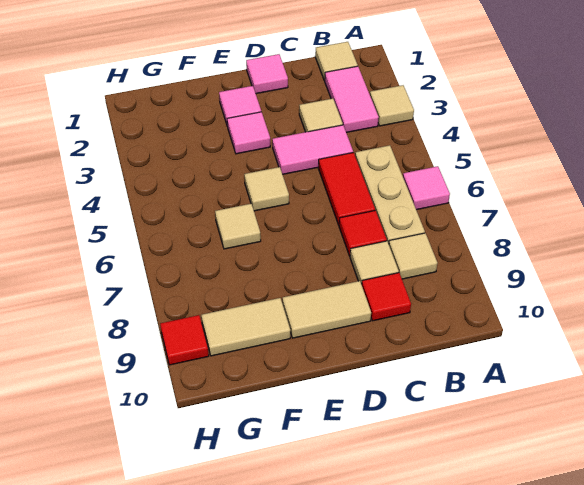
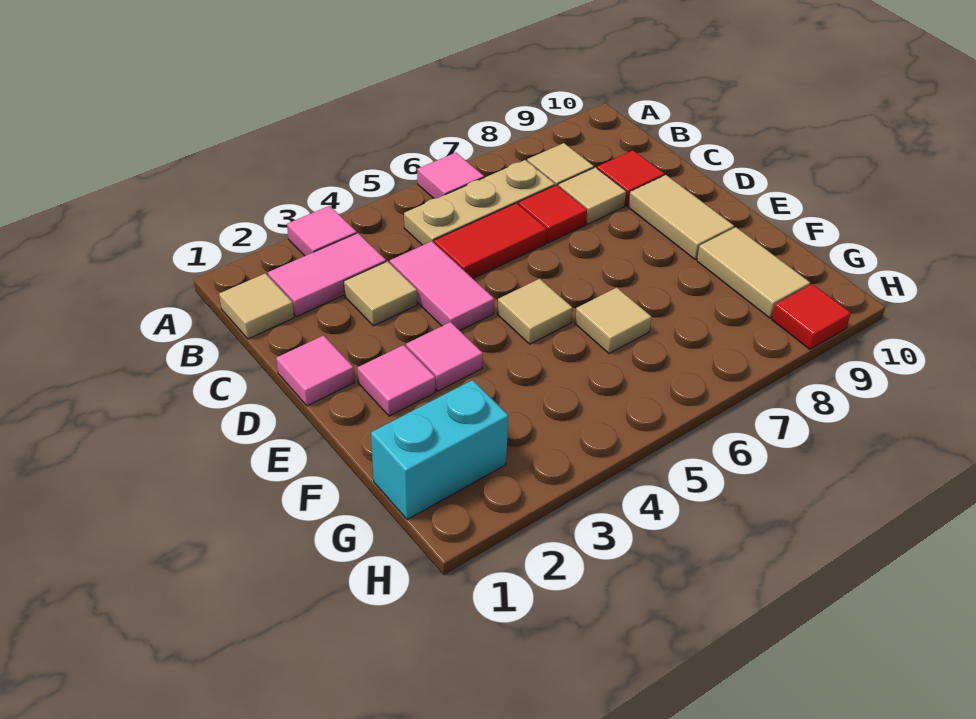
tan tile A3 level 1 -> pink tile A3 level 1
none -> cyan brick G1:G2 level 1

